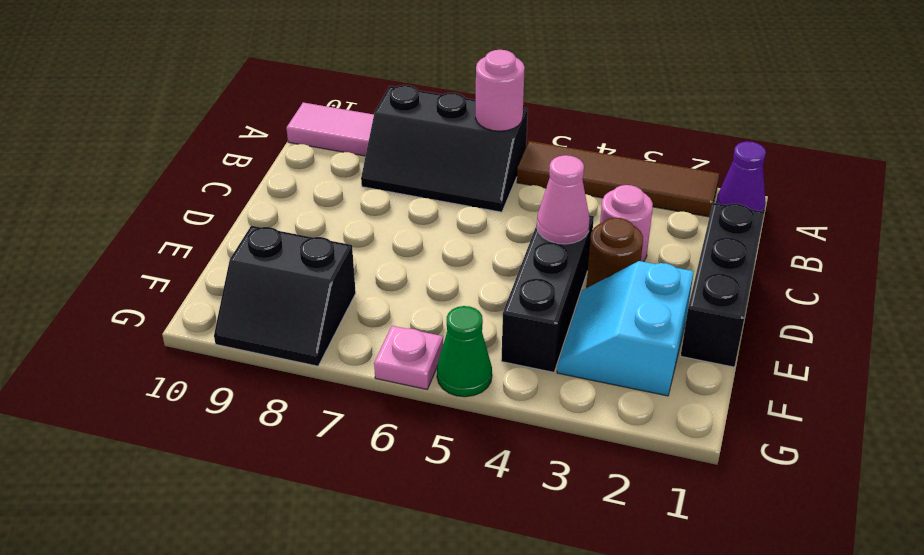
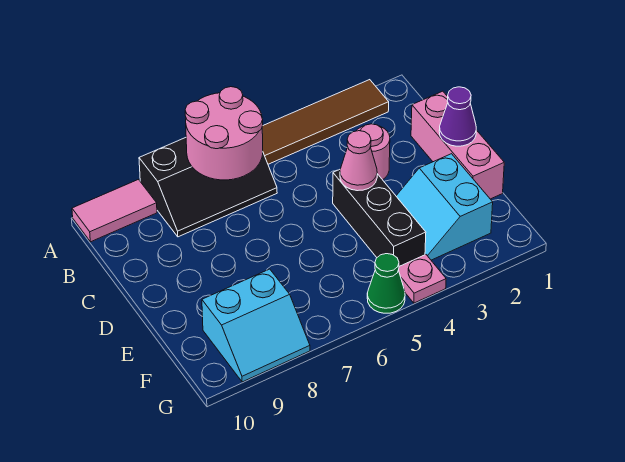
purple cone A1 level 1 -> purple cone D1 level 2
pink round brick A6 level 2 -> pink round brick A6:B7 level 2
black brick C1:E1 level 1 -> pink brick C1:E1 level 1
brown round brick D3 level 1 -> none
black slope F8:G9 level 1 top F -> cyan slope F8:G9 level 1 top F
pink plate G6 level 1 -> pink plate G4 level 1

